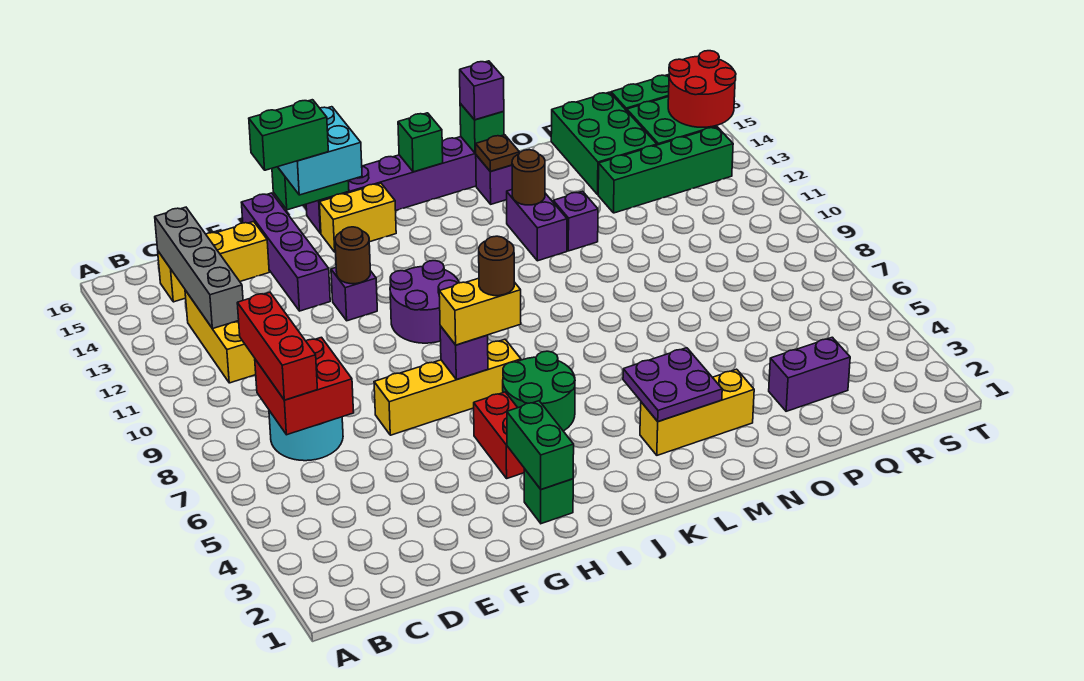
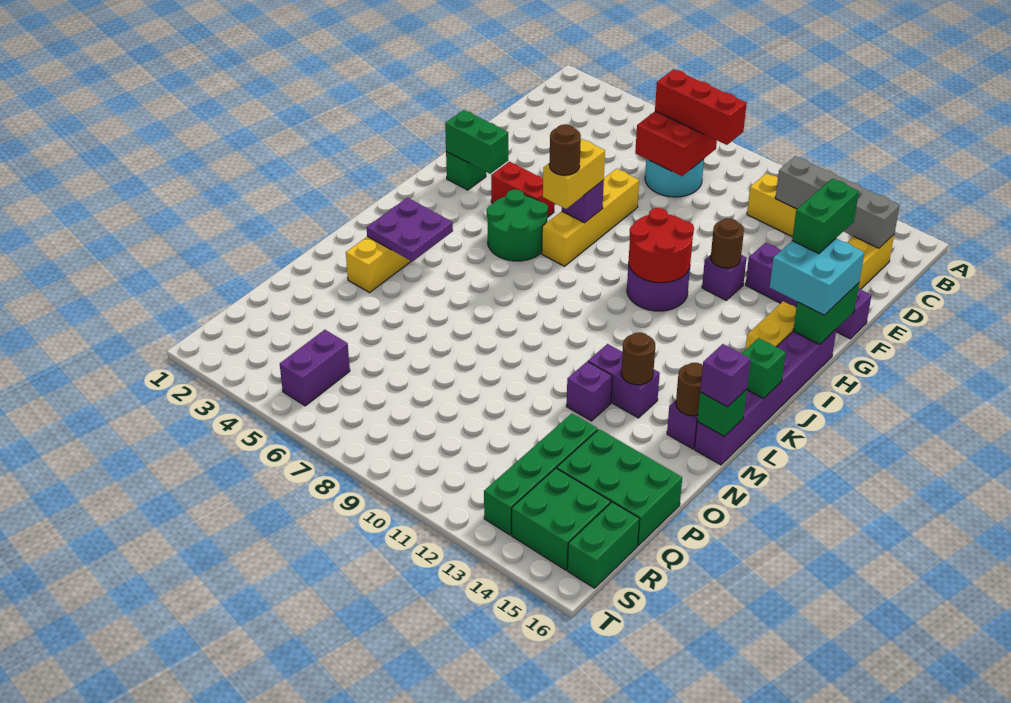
brown plate M15 level 2 -> brown round brick M15 level 2
purple brick P3:Q3 level 1 -> purple brick R5:S5 level 1
red round brick S14:T15 level 2 -> red round brick H10:I11 level 2

